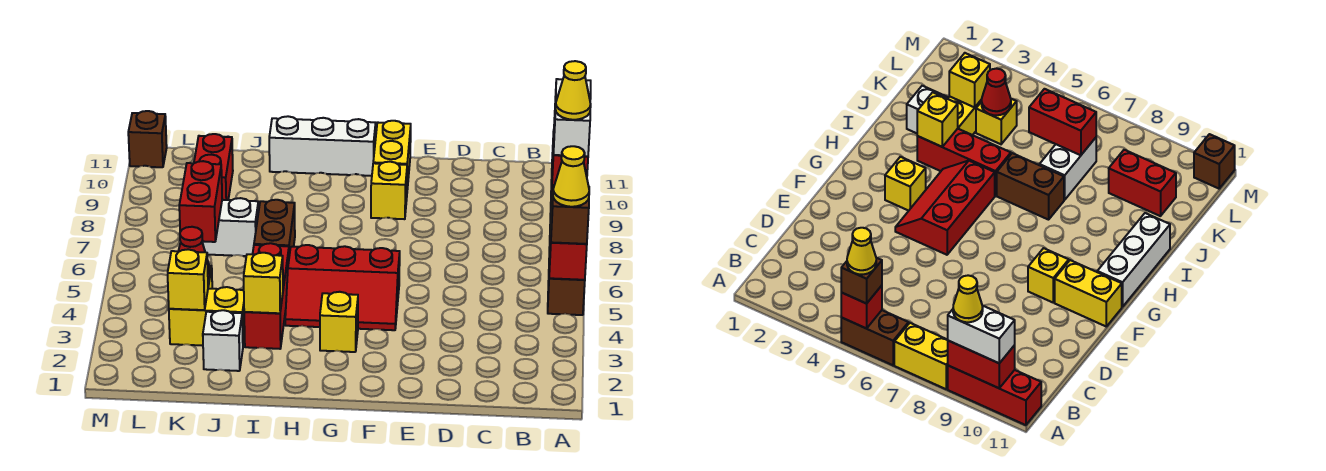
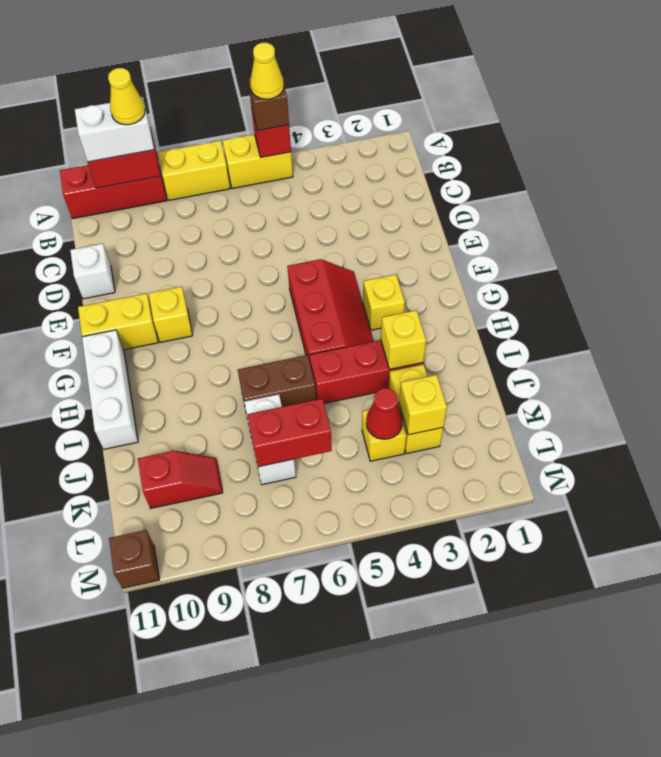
brown brick A5:A6 level 1 -> yellow brick A5:A6 level 1
white brick J2 level 1 -> white brick D11 level 1
red brick K9:K10 level 1 -> red slope K9:K10 level 1 top 10

